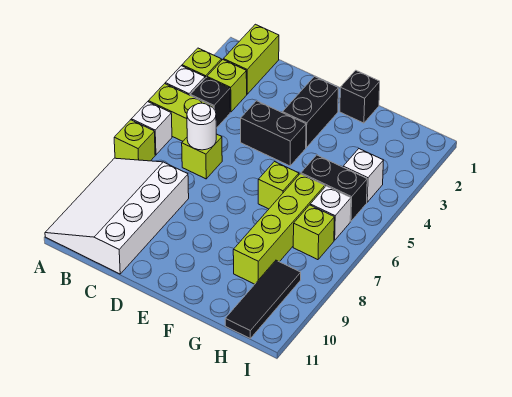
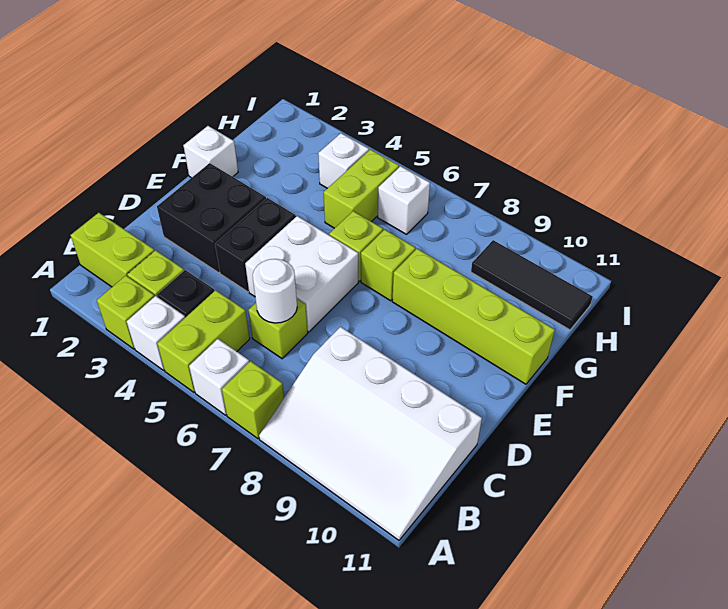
none -> white brick D5:E6 level 1
black brick E2:E3 level 1 -> black brick D2:E3 level 1
black brick F1 level 1 -> white brick F1 level 1
black brick G5:H5 level 1 -> lime brick G5:H5 level 1
lime brick G6:G9 level 1 -> lime brick F8:F11 level 1
lime brick H7 level 1 -> lime brick F7 level 1

